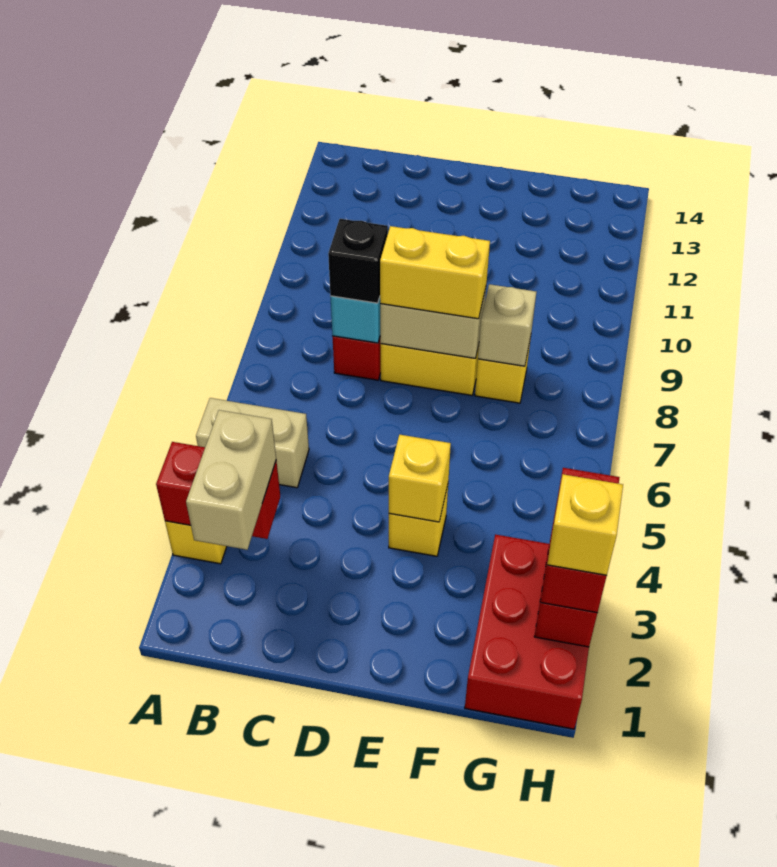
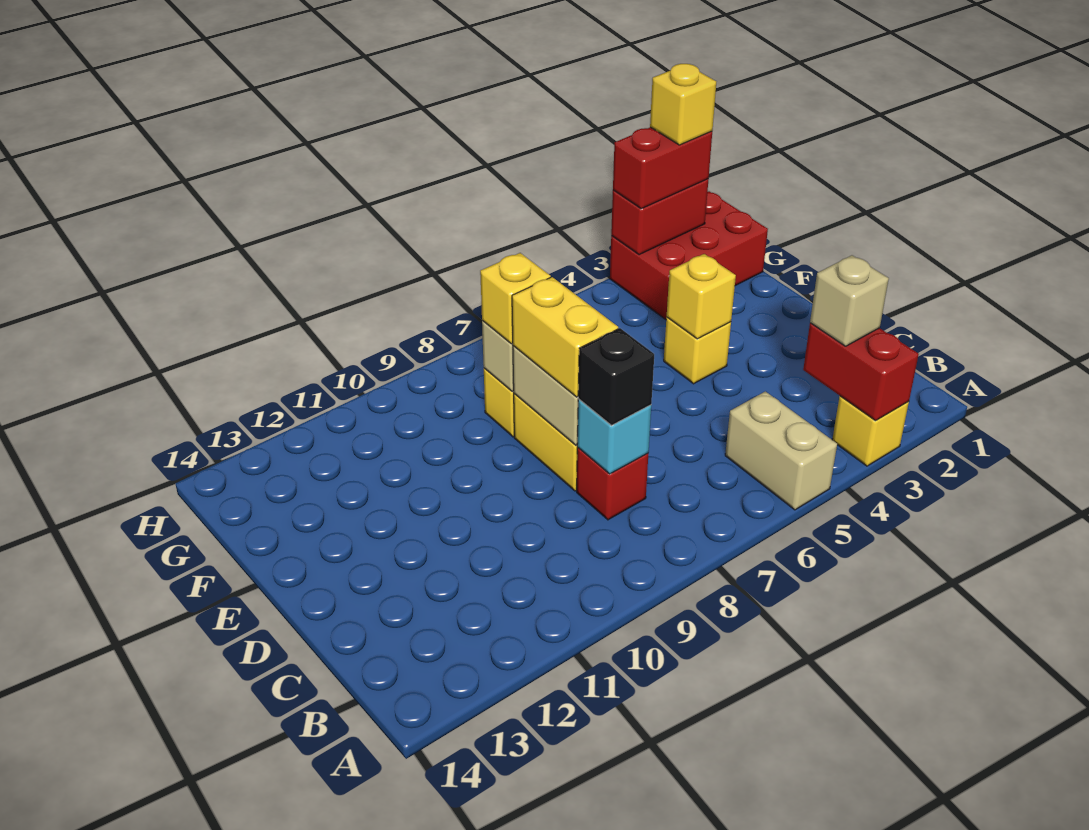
tan brick B2:B3 level 3 -> tan brick B3 level 3
none -> yellow brick F8 level 3

